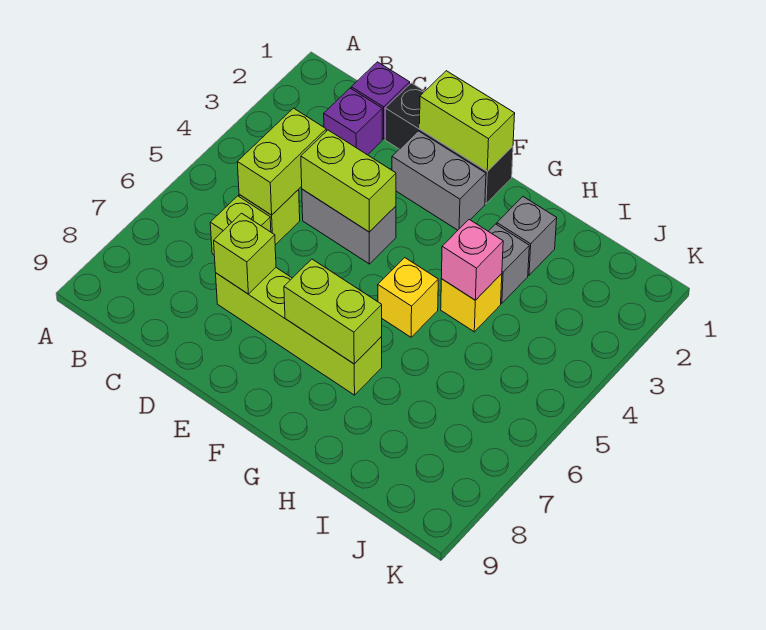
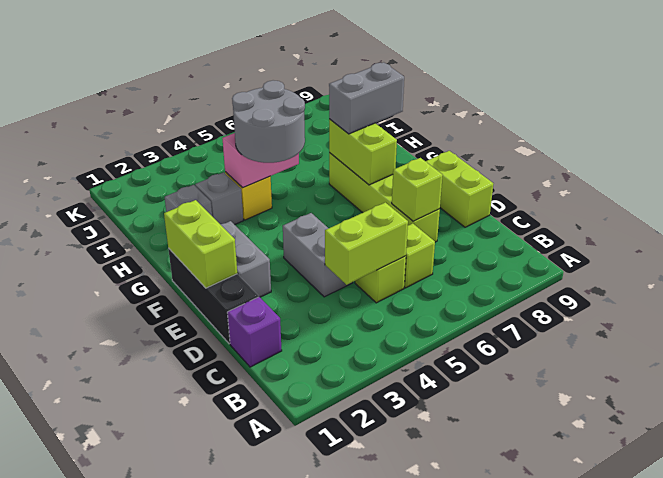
purple brick C2 level 1 -> none
lime brick D4:E4 level 2 -> lime brick D9:E9 level 1
none -> grey round brick G4:H5 level 3
yellow brick G5 level 1 -> none
none -> grey brick G7:G8 level 3
pink brick H4 level 2 -> pink brick H4:H5 level 2

